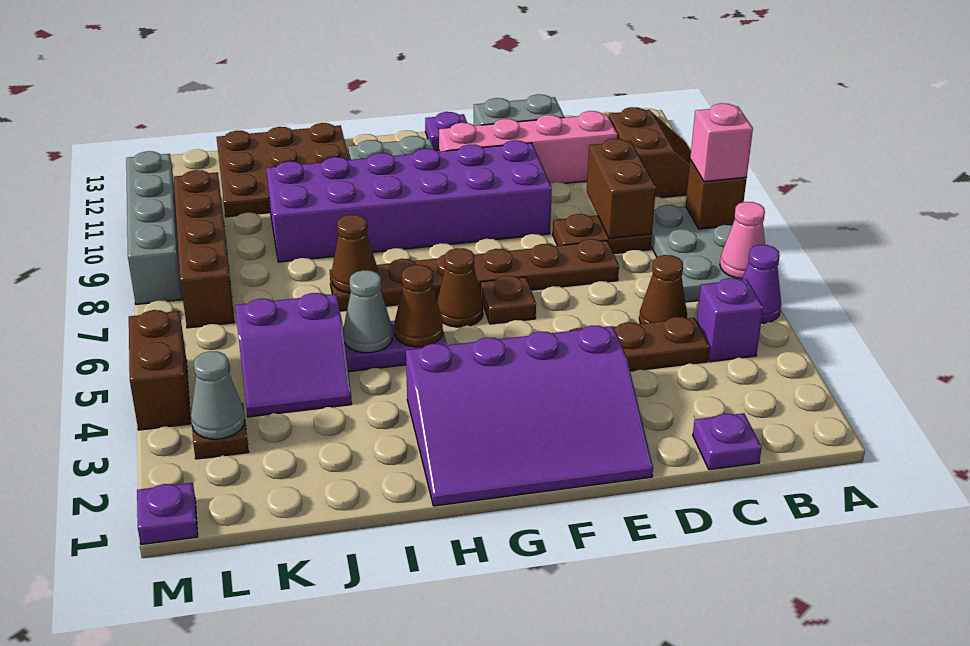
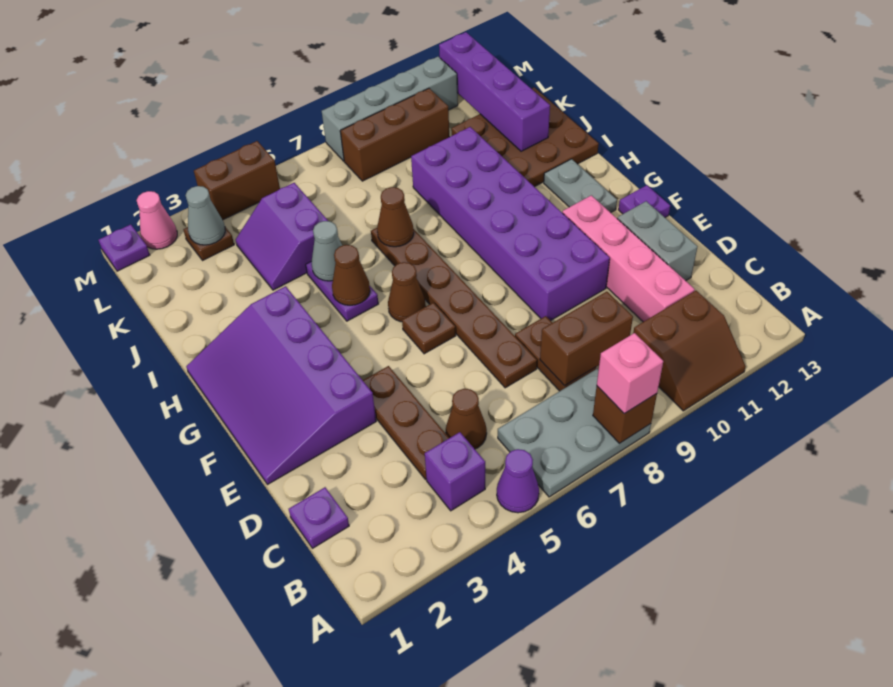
pink cone A6 level 2 -> pink cone M2 level 1
none -> purple brick J12:M12 level 2
brown brick L7:L10 level 1 -> brown brick L8:L10 level 1

